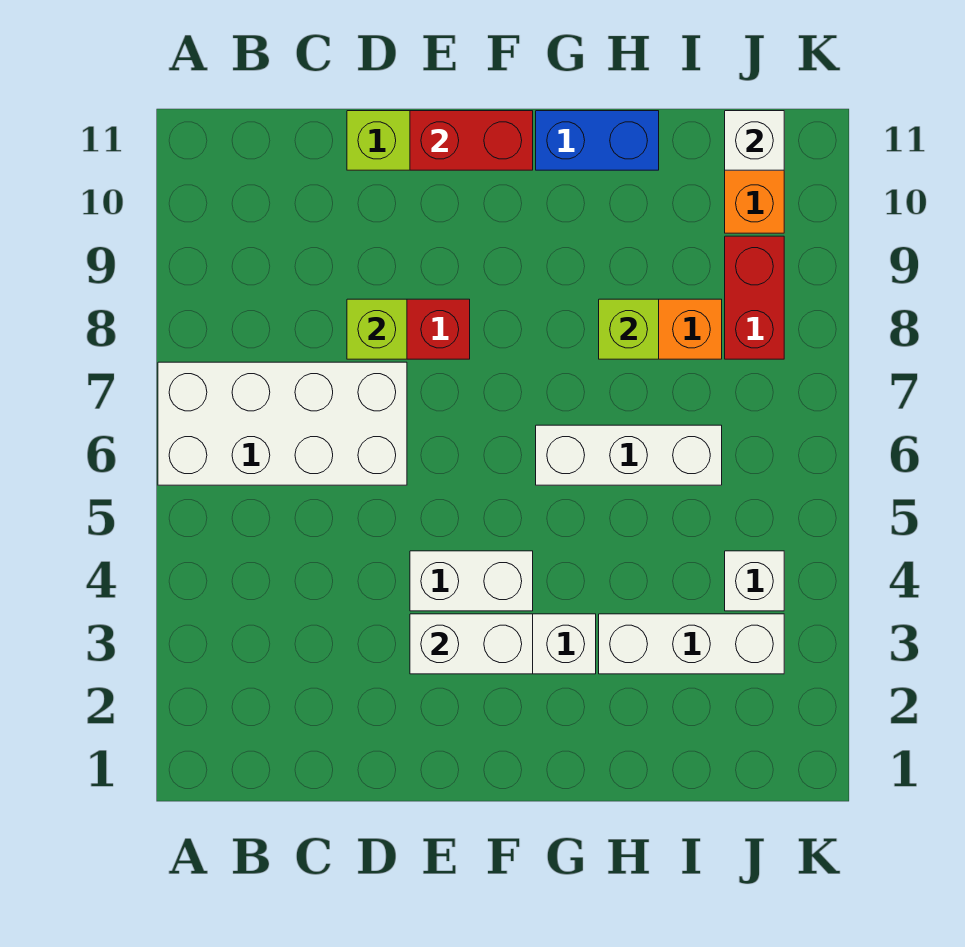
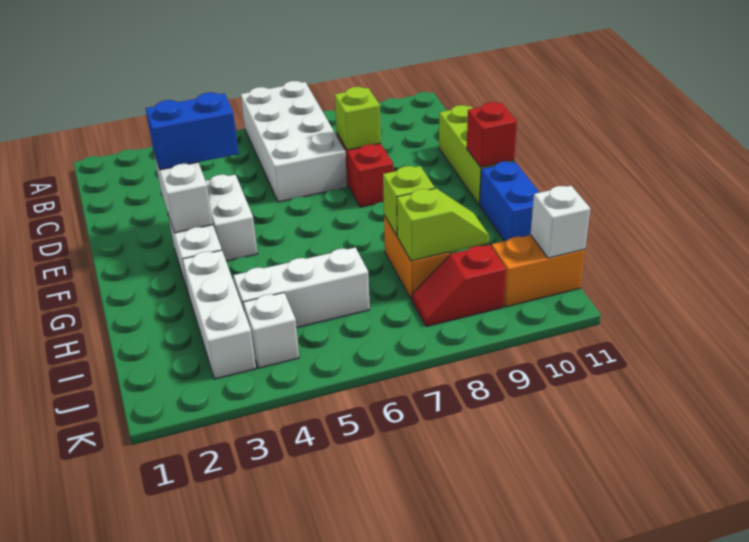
none -> blue brick E3:E4 level 3
red brick E11:F11 level 2 -> red brick F11 level 2
white brick G6:I6 level 1 -> white brick I4:I6 level 1
none -> lime slope I8:I9 level 2 top 8
red brick J8:J9 level 1 -> red slope J8:J9 level 1 top 9

